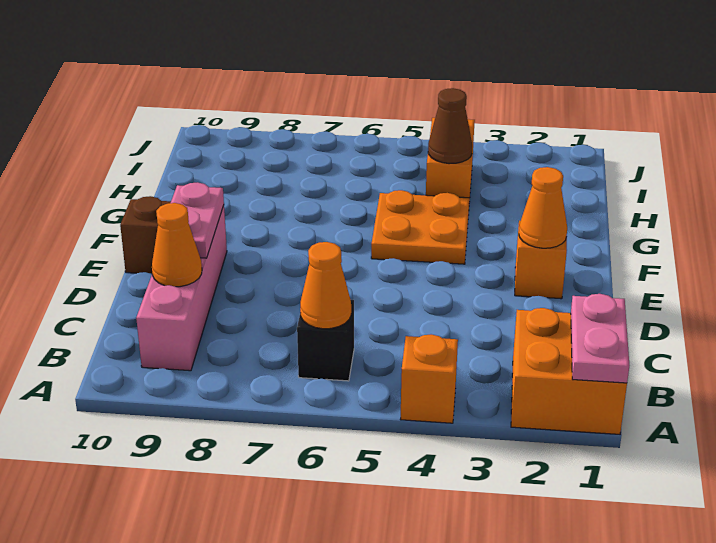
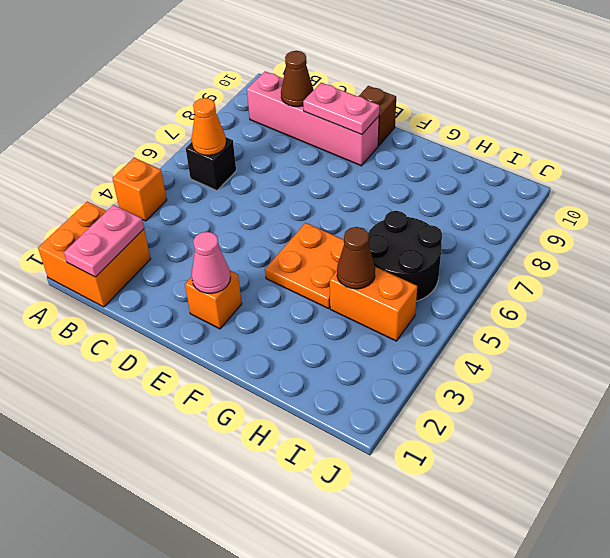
pink plate A1:B1 level 2 -> pink plate B1:B2 level 2
orange cone C9 level 2 -> brown cone C9 level 2
orange cone E2 level 2 -> pink cone E2 level 2
none -> black round brick H5:I6 level 1

